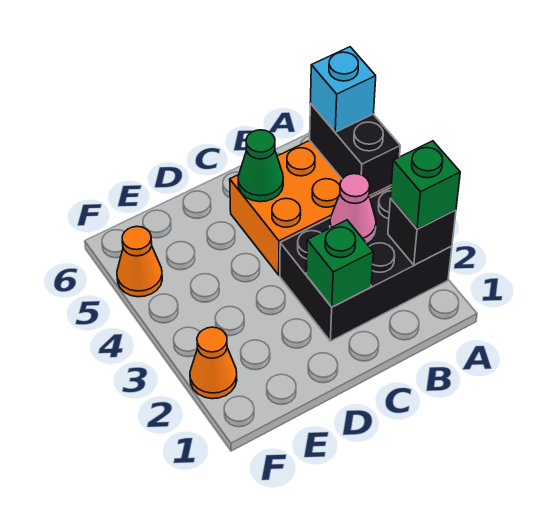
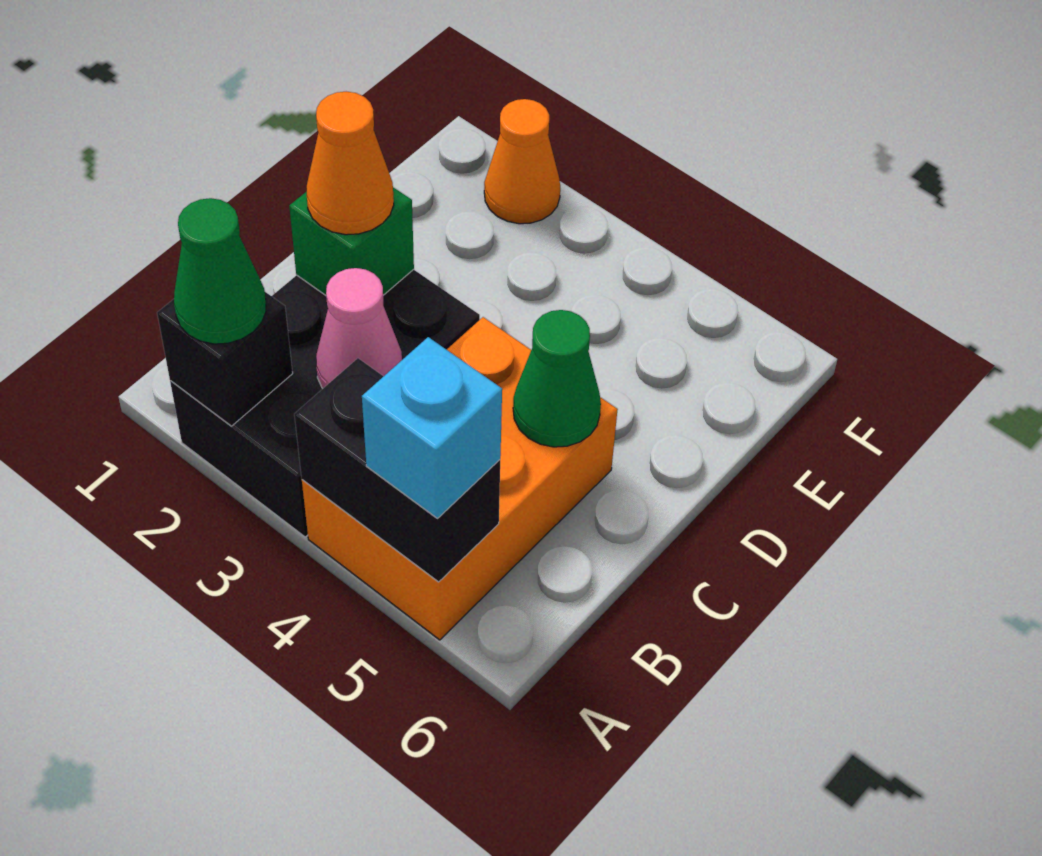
green brick A2 level 3 -> green cone A2 level 3
orange cone F5 level 1 -> orange cone C2 level 3

